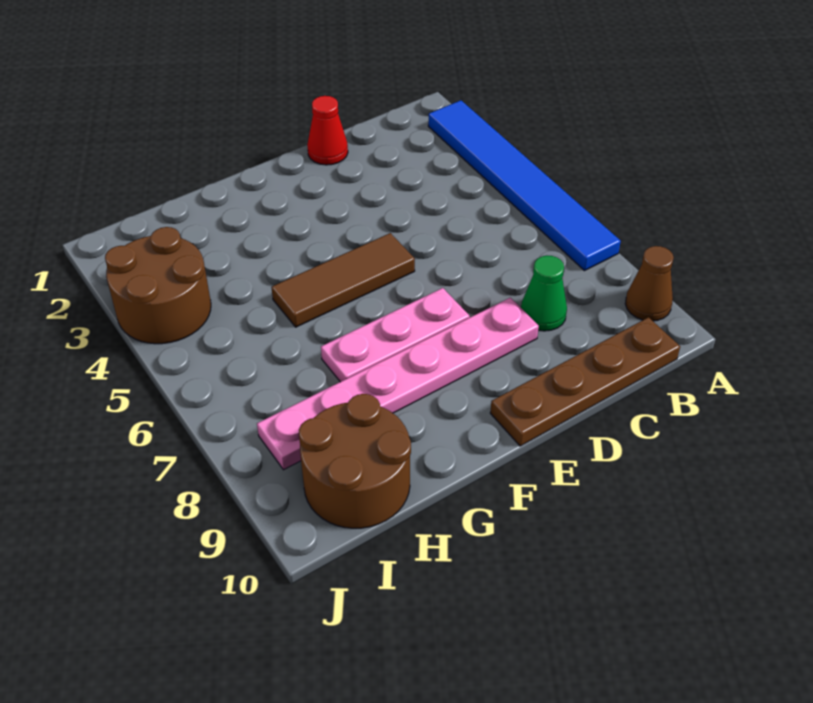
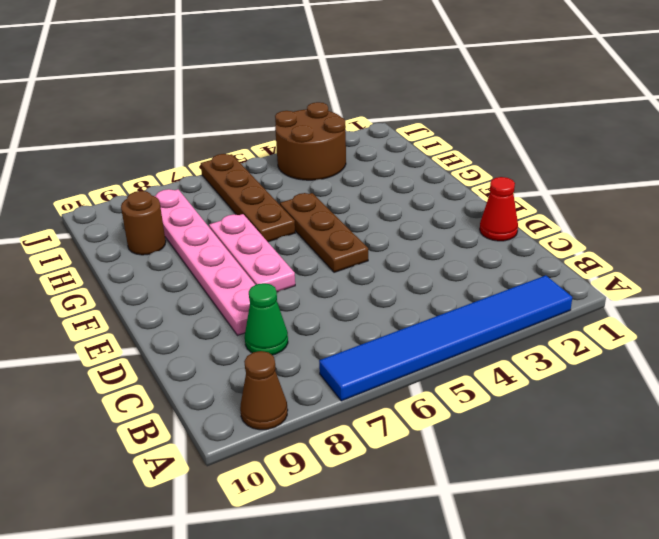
brown plate B10:E10 level 1 -> brown plate G6:J6 level 1
brown tile E5:G5 level 1 -> brown plate E5:G5 level 1
brown round brick H9:I10 level 1 -> brown round brick H9 level 1

